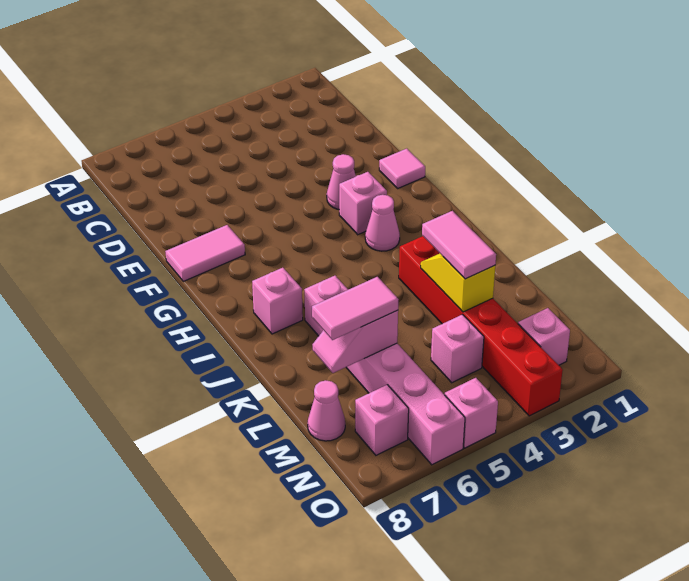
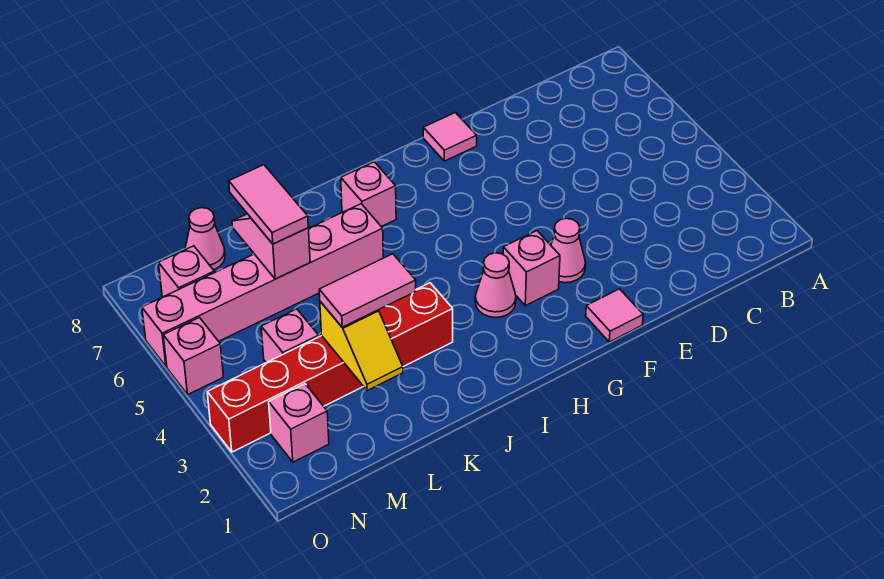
pink tile F7:F8 level 1 -> pink tile F8 level 1
yellow slope K3:L3 level 2 top L -> yellow slope L2:L3 level 2 top 3

